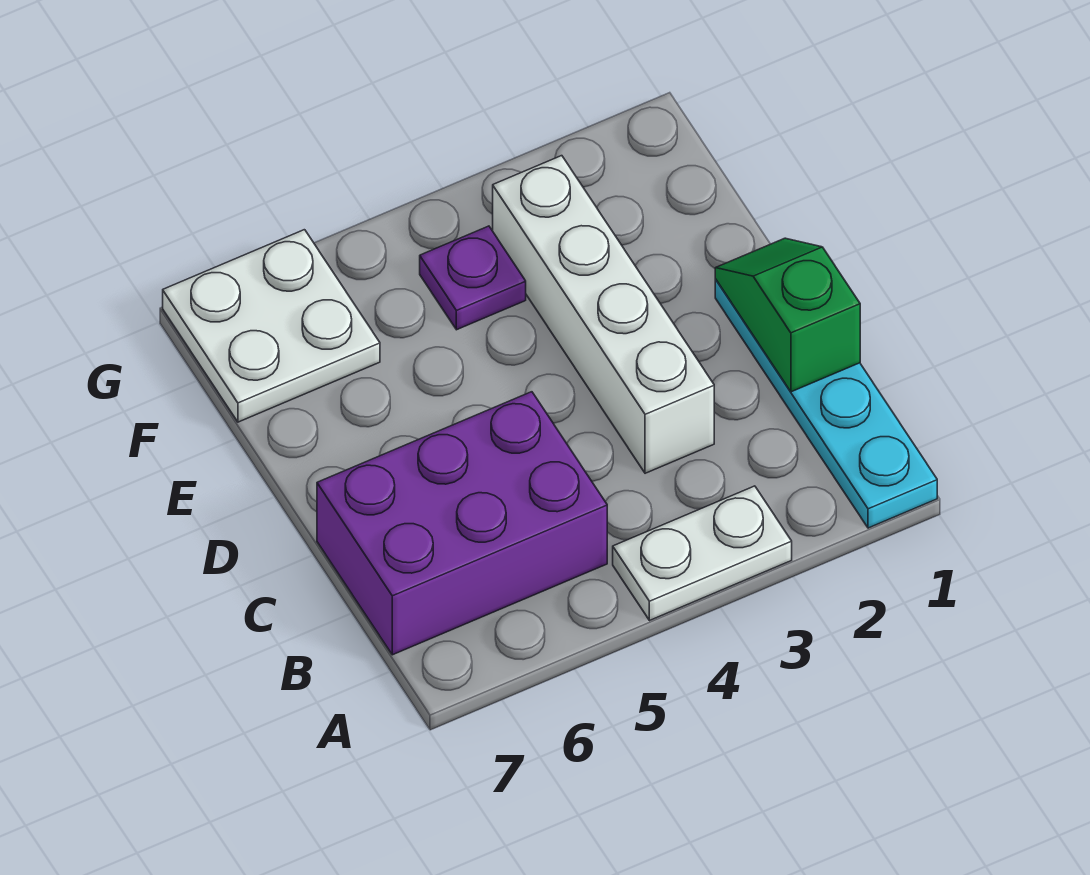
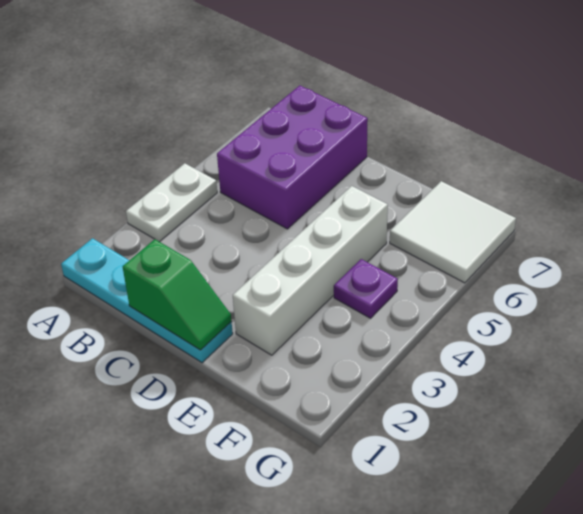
white brick C3:F3 level 1 -> white brick E2:E5 level 1
white plate F6:G7 level 1 -> white tile F6:G7 level 1

